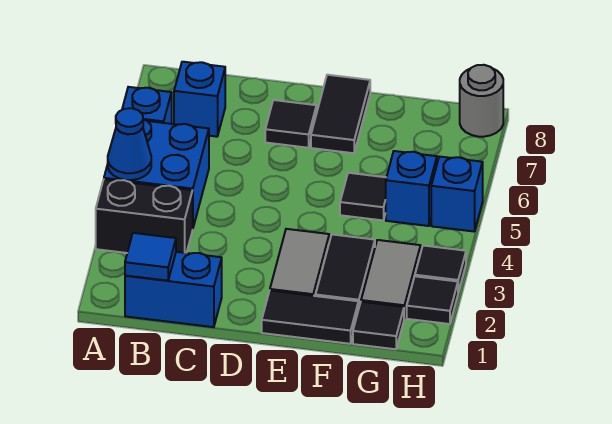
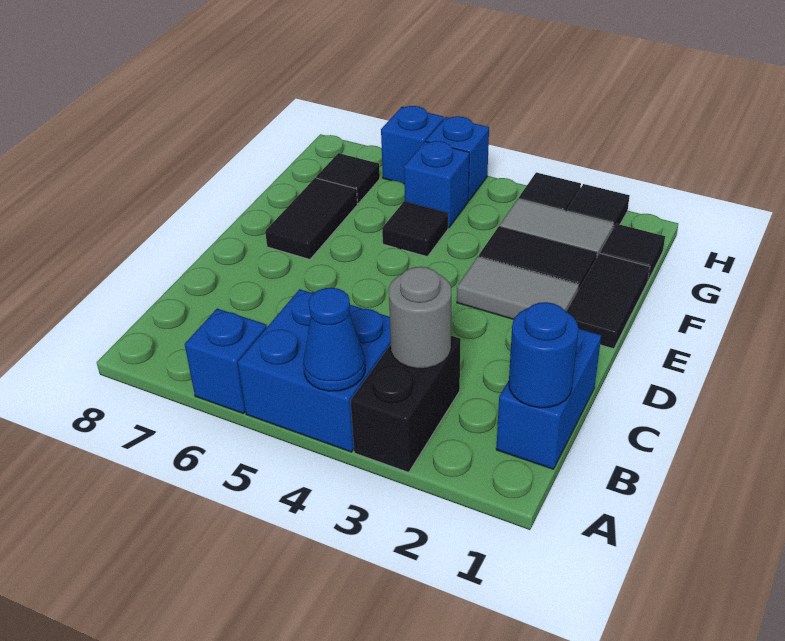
blue tile B1 level 2 -> blue round brick B1 level 2
blue brick B7 level 1 -> blue brick H6 level 1
black tile D7 level 1 -> black tile G7 level 1
black tile E7:E8 level 1 -> black tile E7:F7 level 1
grey round brick H8 level 1 -> grey round brick B3 level 2

